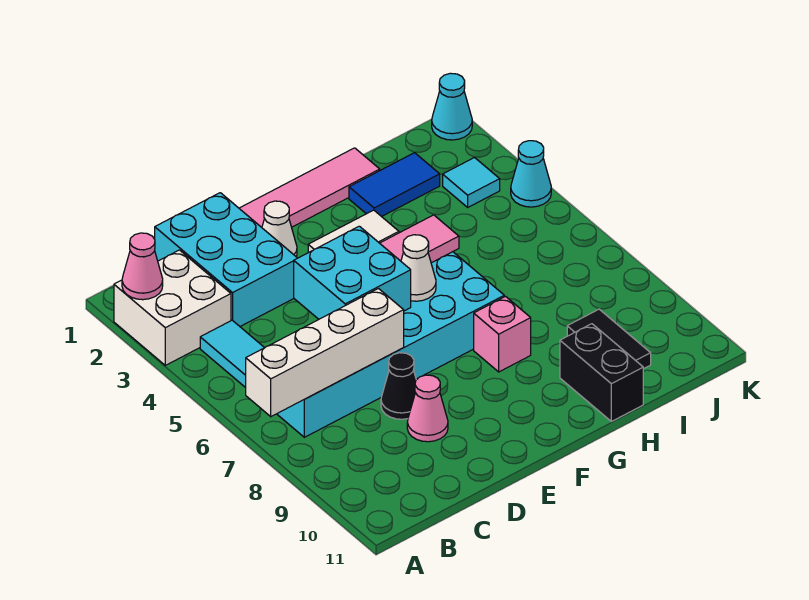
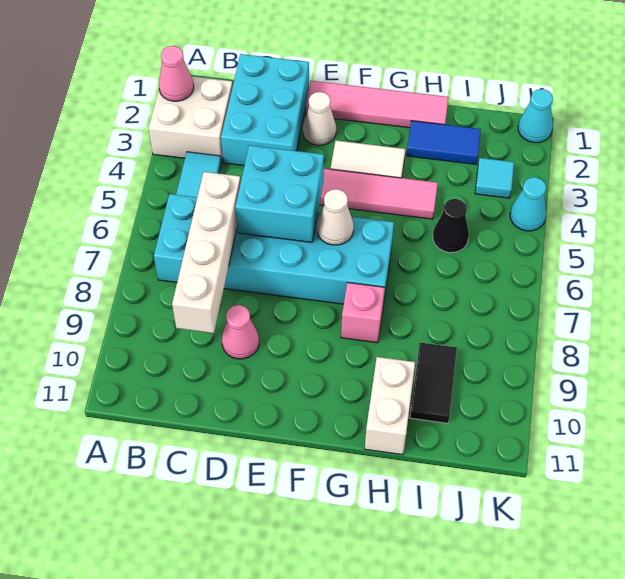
white brick A7:D7 level 2 -> white brick C6:C9 level 2
black cone D8 level 1 -> black cone I5 level 1
black brick H10:H11 level 1 -> white brick H10:H11 level 1

